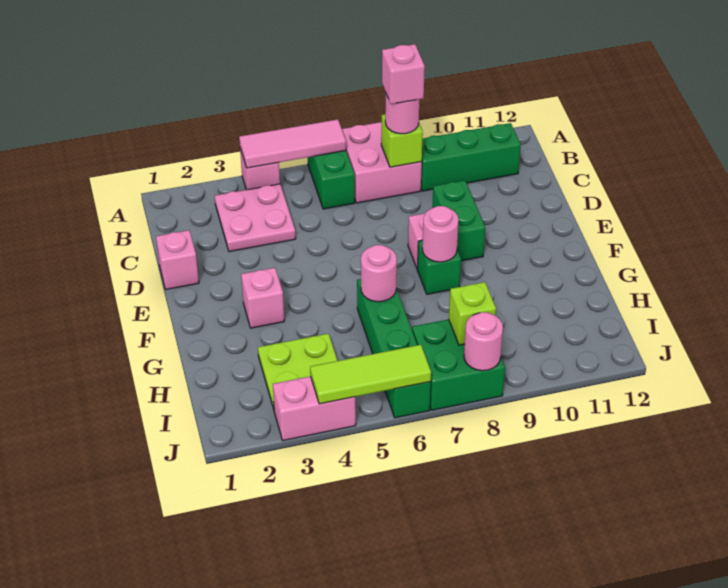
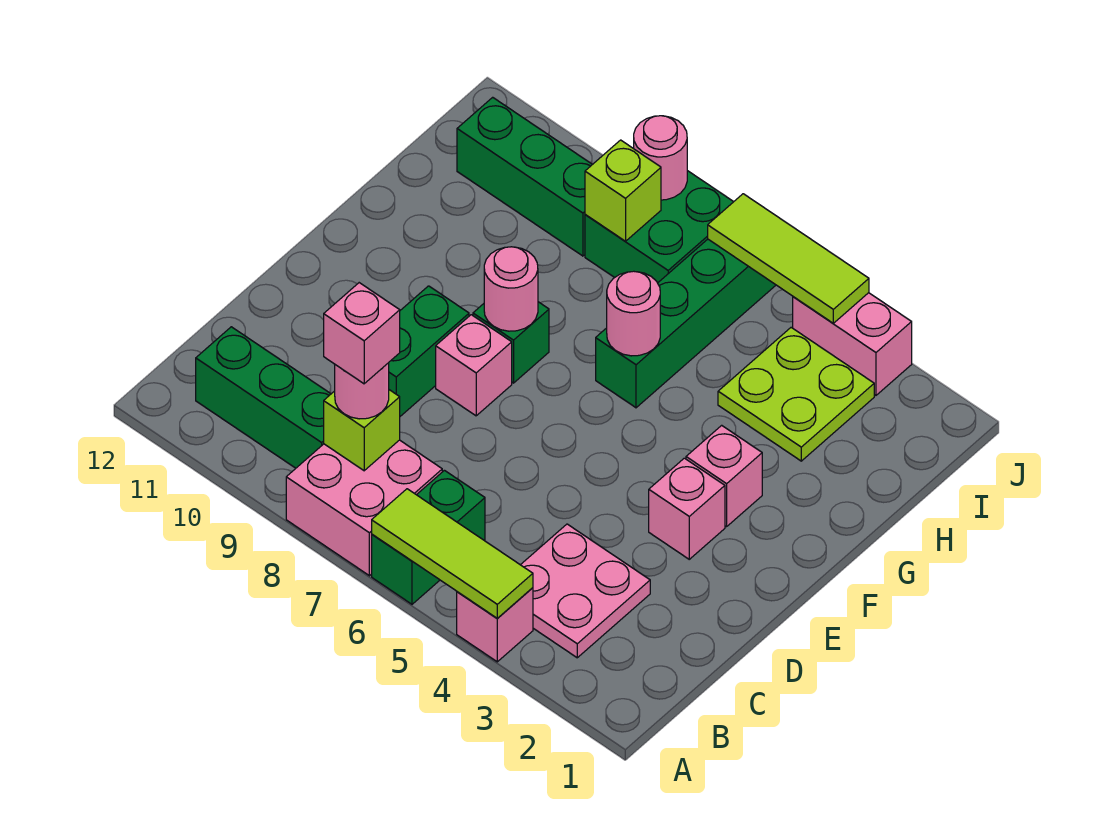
pink tile A4:A6 level 2 -> lime tile A4:A6 level 2
pink brick D1 level 1 -> pink brick E3 level 1
none -> green brick I9:I11 level 1

